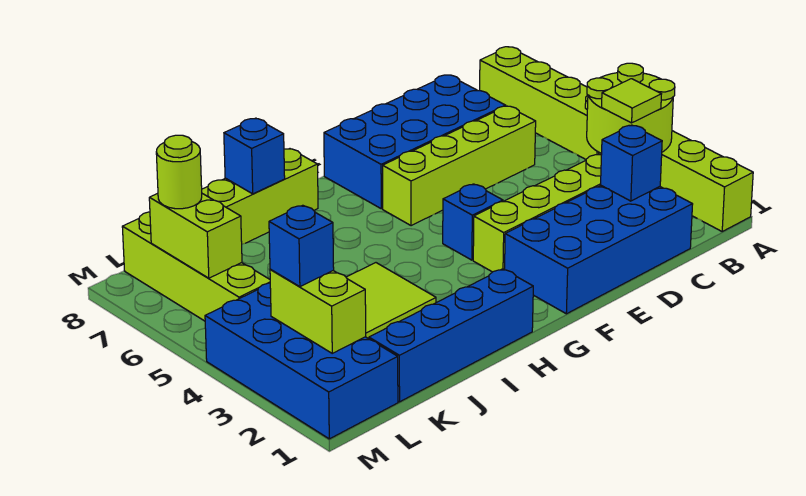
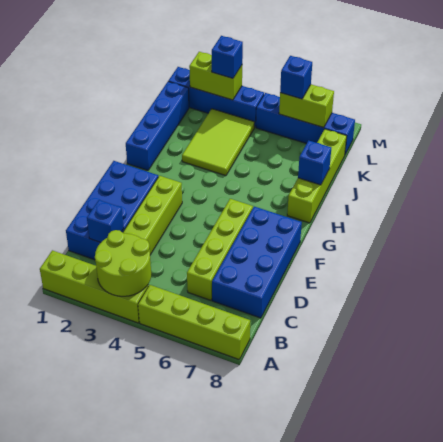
lime tile B3 level 3 -> none
blue brick F4 level 1 -> blue brick L6 level 3
blue brick L1:M4 level 1 -> blue brick L1:L4 level 1
lime brick L5:L8 level 1 -> blue brick L5:L8 level 1
lime round brick L7 level 3 -> none

